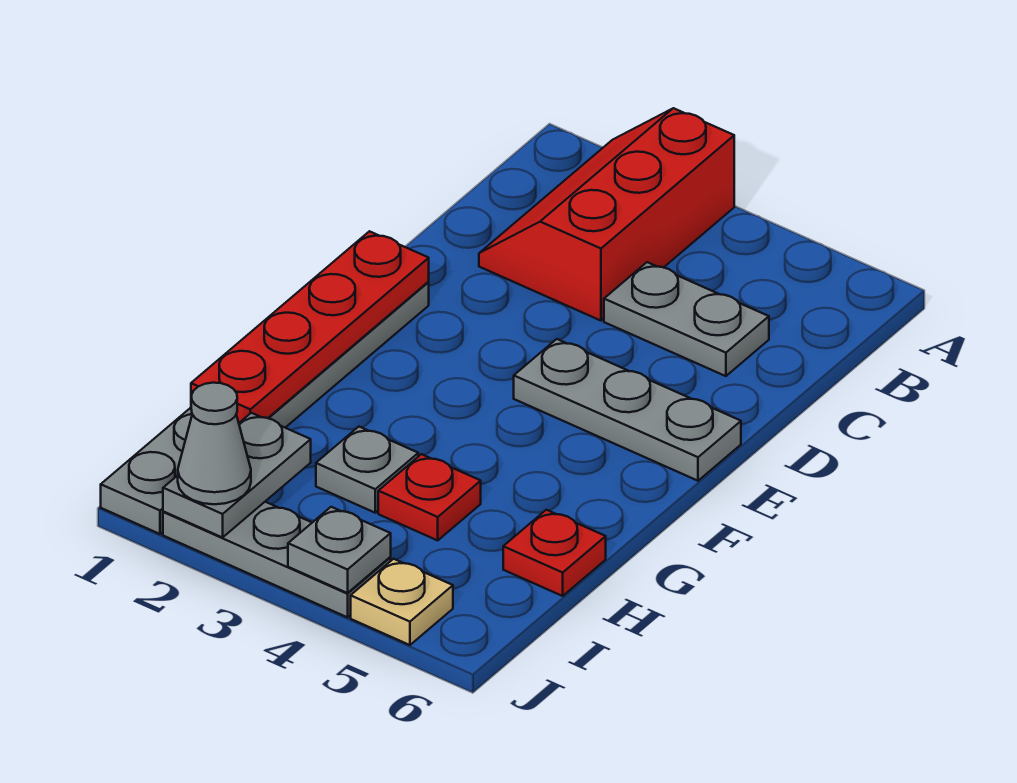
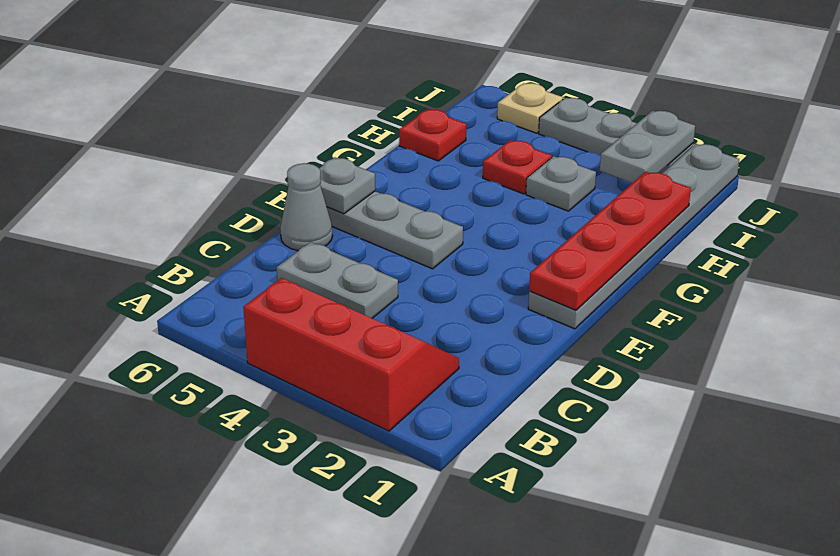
red slope A2:C3 level 1 top 3 -> red slope A2:B4 level 1 top A
grey cone J2 level 3 -> grey cone D6 level 1
grey plate J4 level 2 -> grey plate E6 level 2

